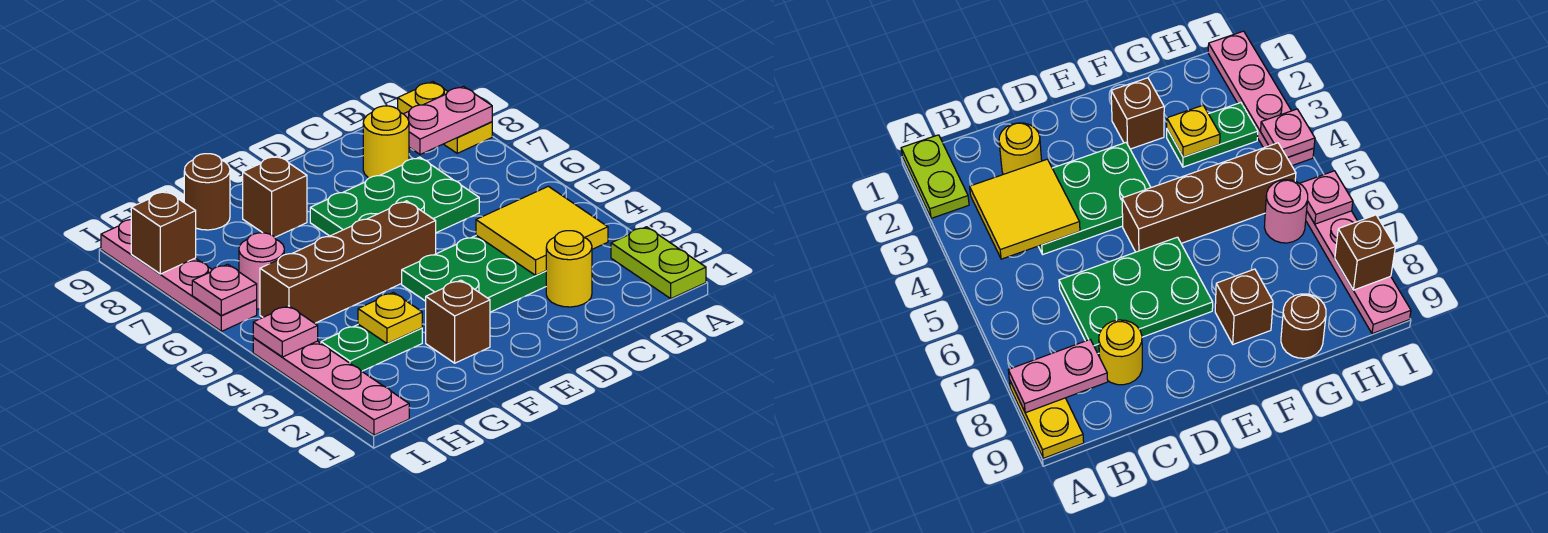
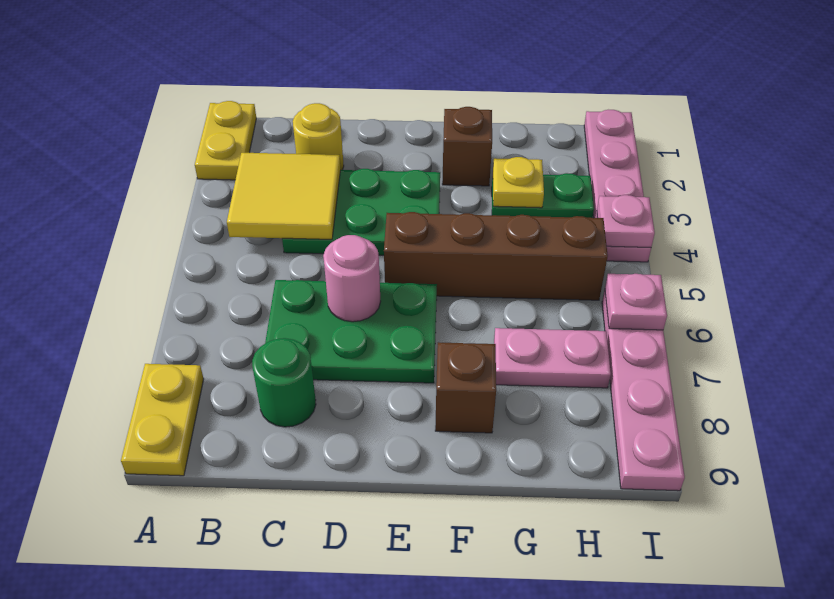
lime plate A1:A2 level 1 -> yellow plate A1:A2 level 1
pink plate A8:B8 level 2 -> pink plate G7:H7 level 1
yellow round brick C8 level 1 -> green round brick C8 level 1
brown round brick G9 level 1 -> none
pink round brick H6 level 1 -> pink round brick D6 level 2
brown brick I8 level 2 -> none

